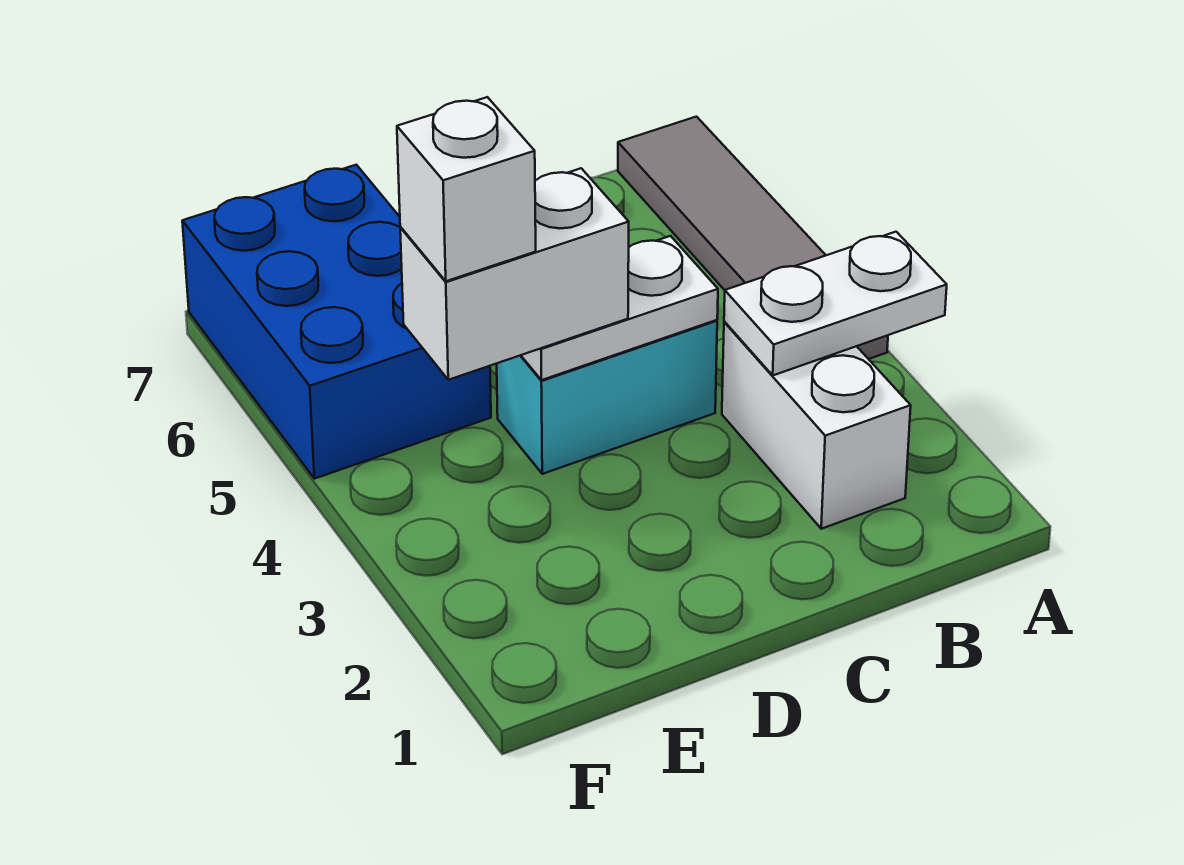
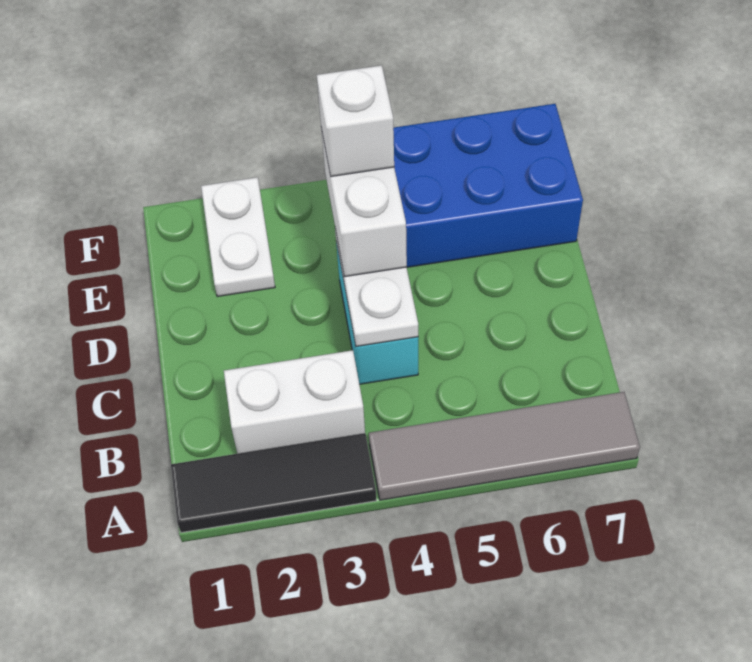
none -> black tile A1:A3 level 1
white plate A3:B3 level 2 -> white plate E2:F2 level 1

